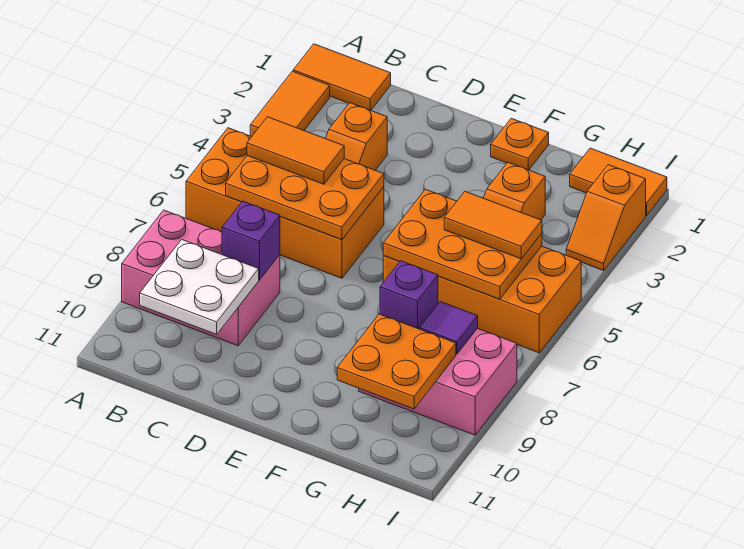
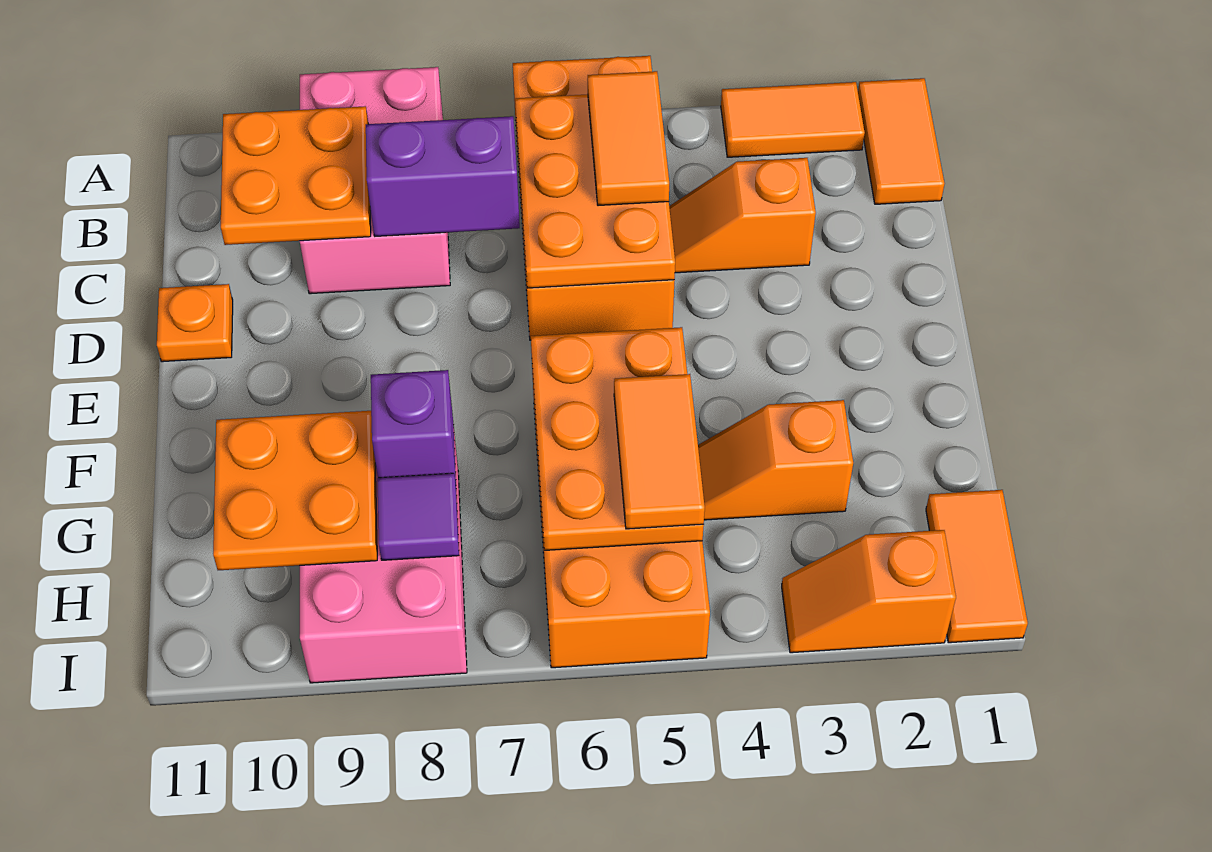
white plate B9:C10 level 2 -> orange plate B9:C10 level 2
purple brick C8 level 2 -> purple brick C7:C8 level 2
orange plate F1 level 1 -> orange plate D11 level 1

